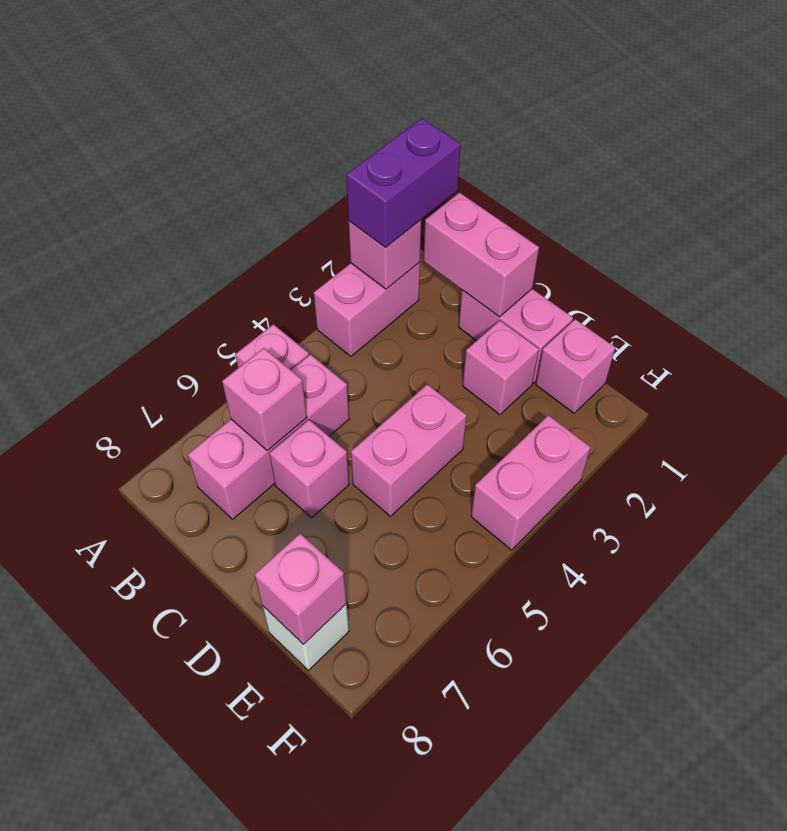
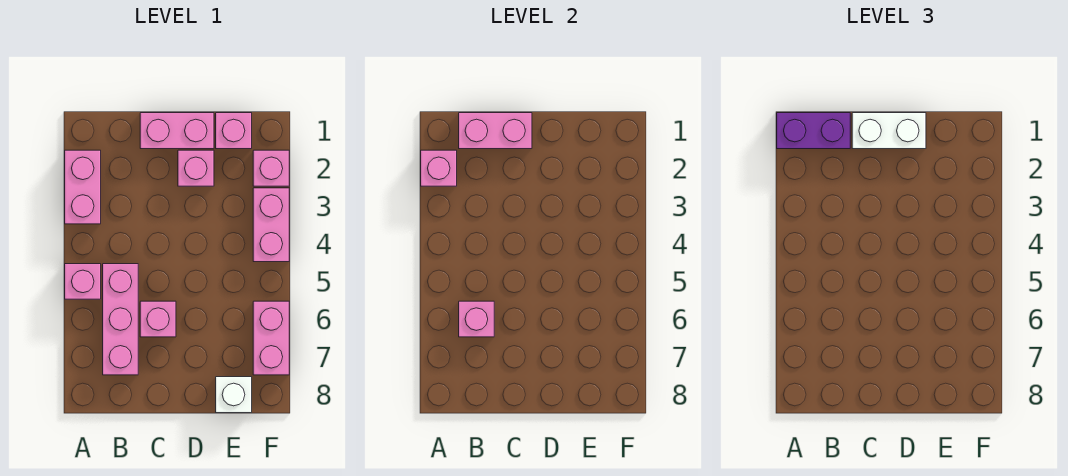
purple brick A1:A2 level 3 -> purple brick A1:B1 level 3
none -> white brick C1:D1 level 3
pink brick D4:D5 level 1 -> pink brick F6:F7 level 1
pink brick E8 level 2 -> pink brick F2 level 1

